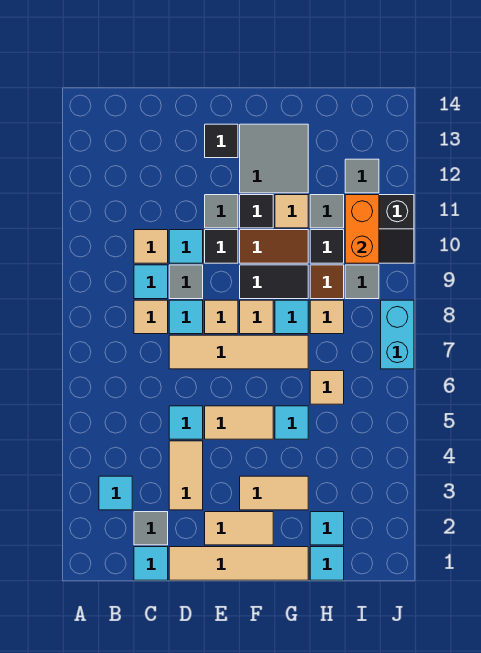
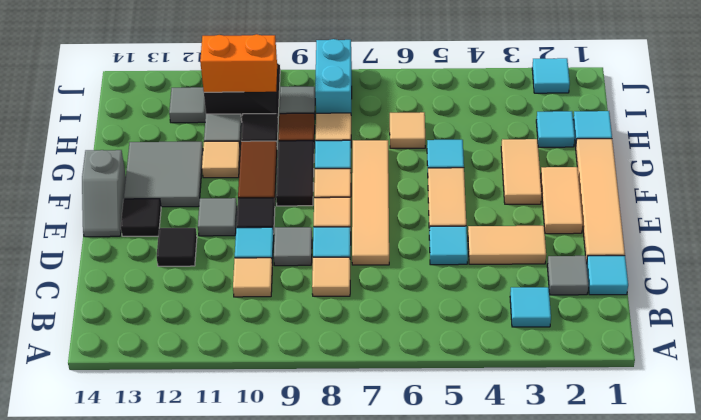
cyan tile C9 level 1 -> cyan tile J2 level 1
none -> grey slope E14:F14 level 1 top F
black tile F11 level 1 -> black tile D12 level 1
cyan brick J7:J8 level 1 -> cyan brick I8:J8 level 1

